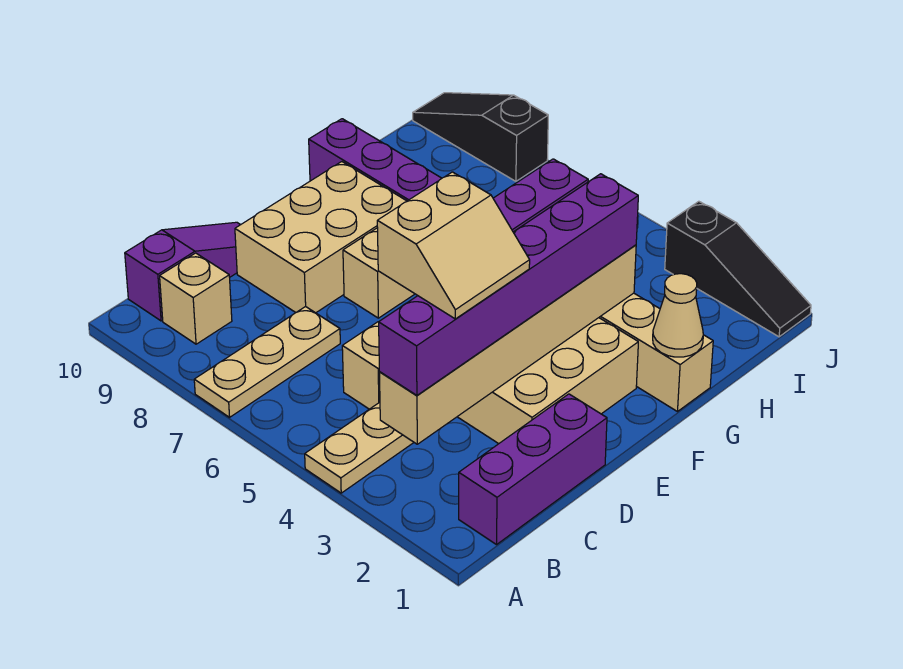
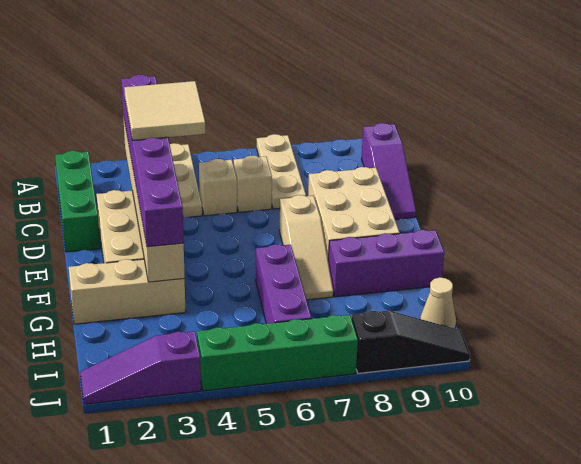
purple brick B1:D1 level 1 -> green brick B1:D1 level 1
tan brick B9 level 1 -> tan brick C6 level 1
tan slope C3:D4 level 4 top 4 -> tan tile C3:D4 level 4
tan cone G1 level 2 -> tan cone I10 level 1
black slope J1:J3 level 1 top 3 -> purple slope J1:J3 level 1 top 3
none -> green brick J4:J7 level 1

